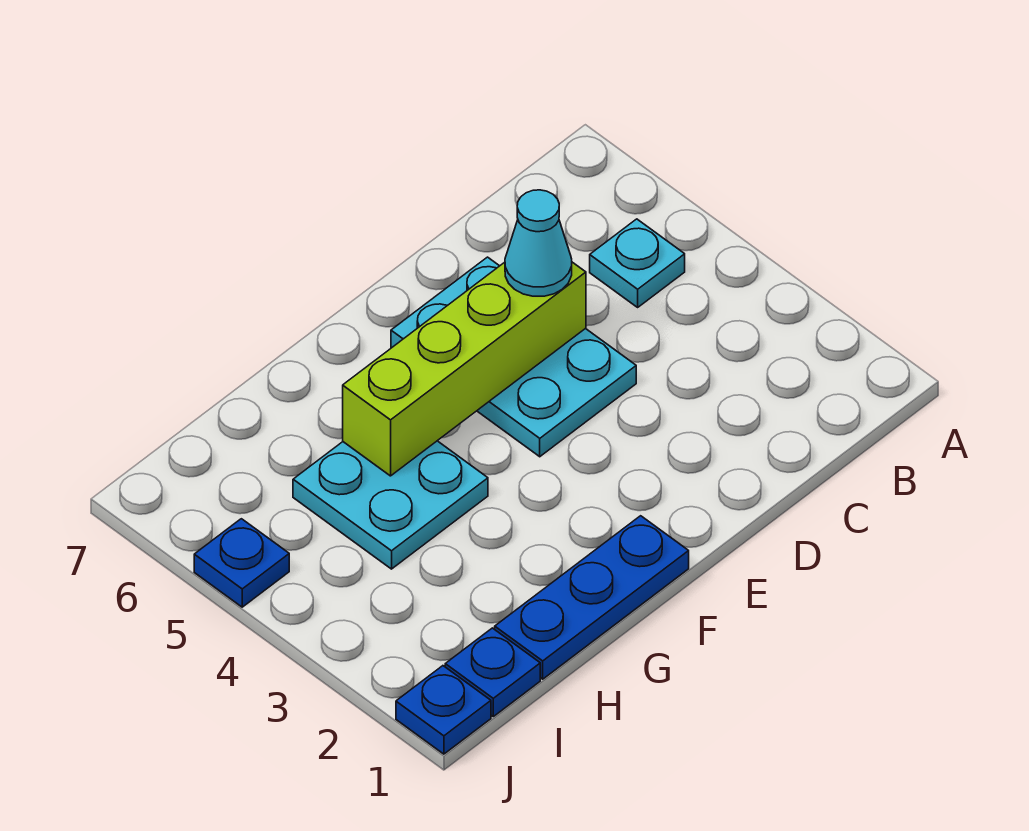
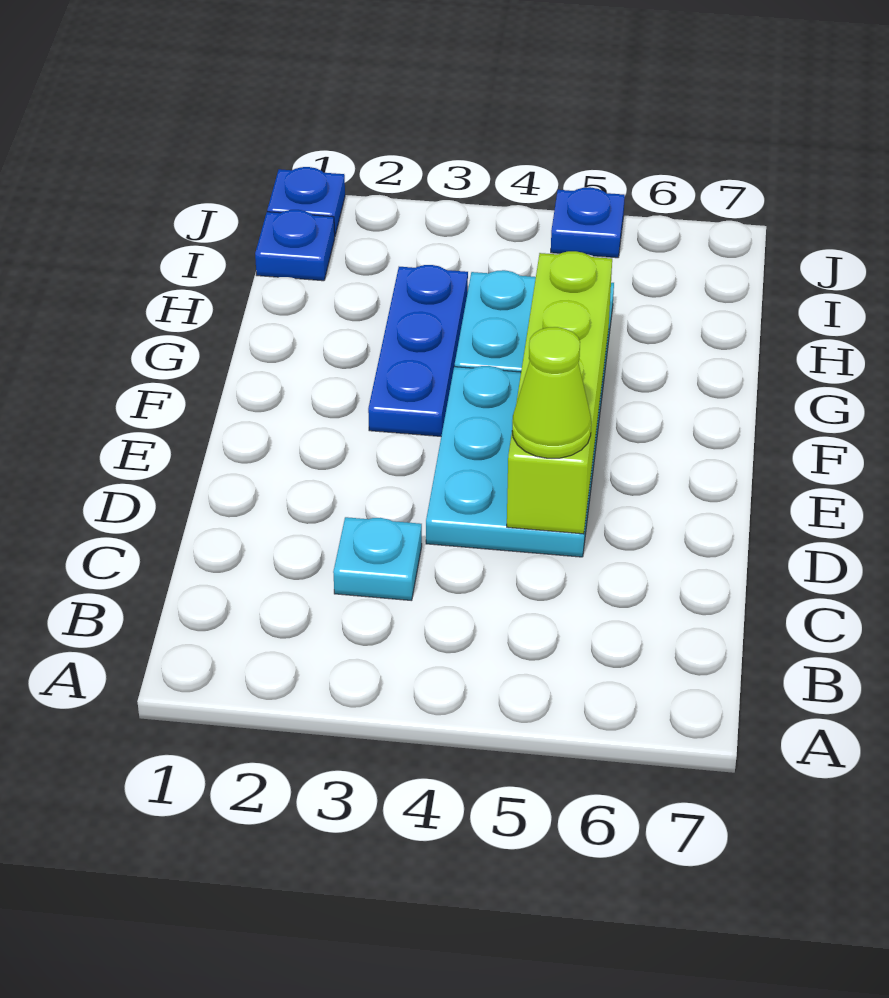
cyan plate B5 level 1 -> cyan plate C3 level 1
cyan plate D4:E6 level 1 -> cyan plate D4:F5 level 1
cyan cone D5 level 3 -> lime cone D5 level 3
blue plate F1:H1 level 1 -> blue plate F3:H3 level 1

